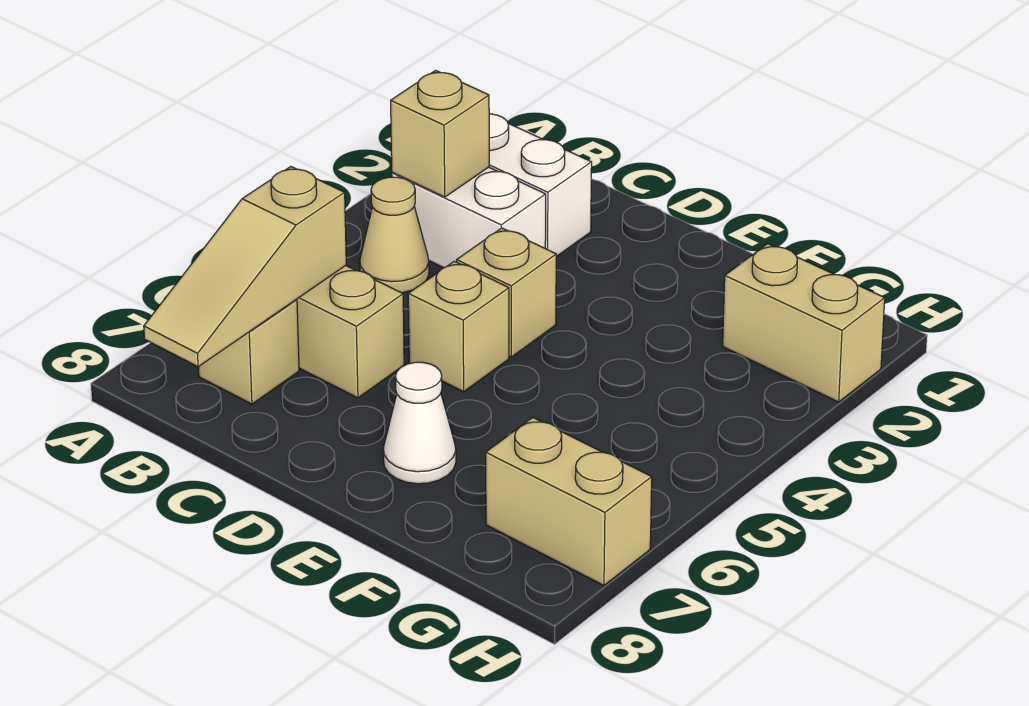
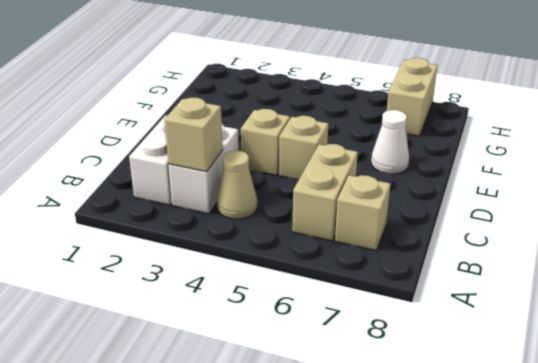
tan slope B6:B8 level 2 top 6 -> none
tan brick G2:H2 level 1 -> none

